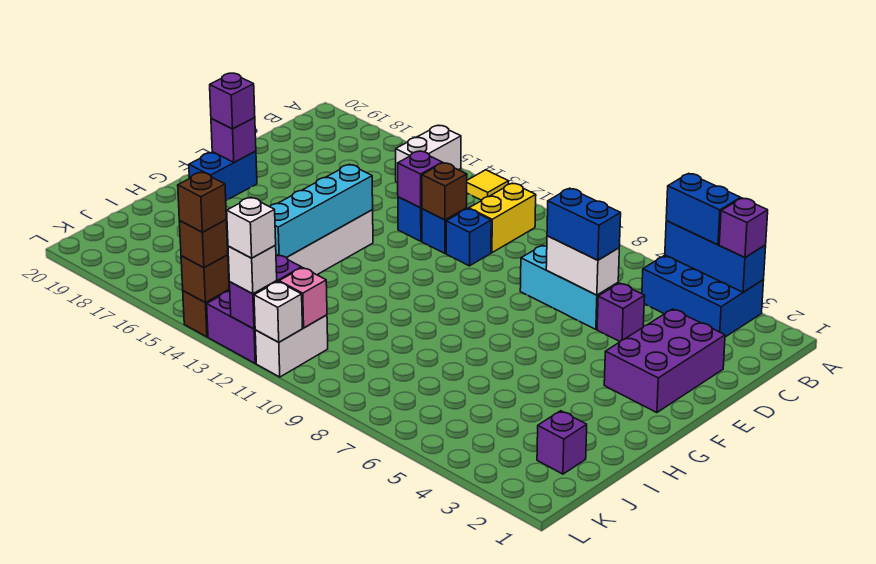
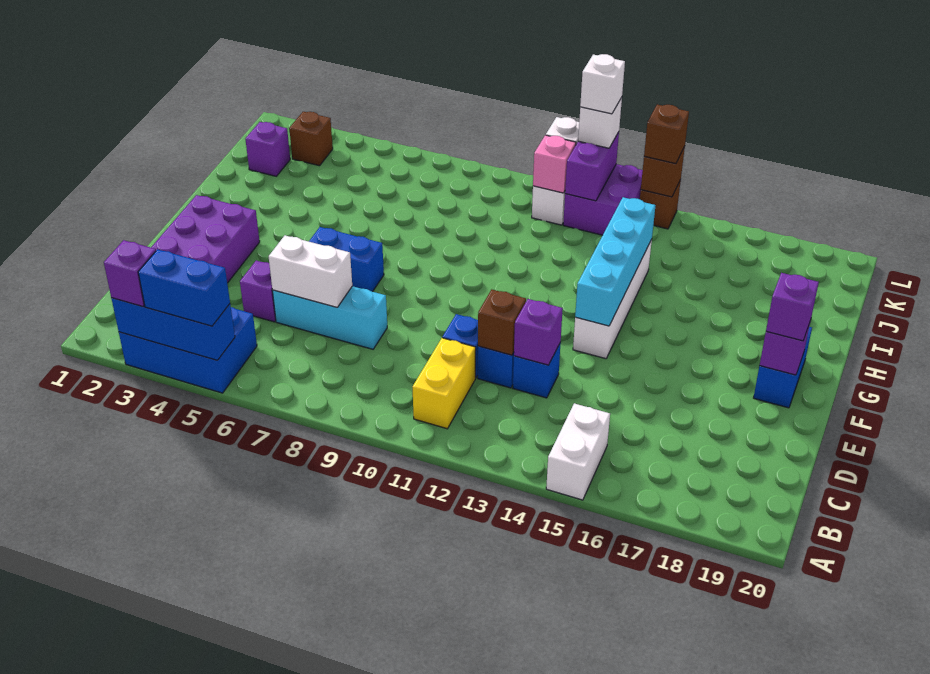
yellow tile A13 level 1 -> none
blue brick D6:D7 level 3 -> blue brick F6:F7 level 1
brown brick L14 level 4 -> brown brick K3 level 1

